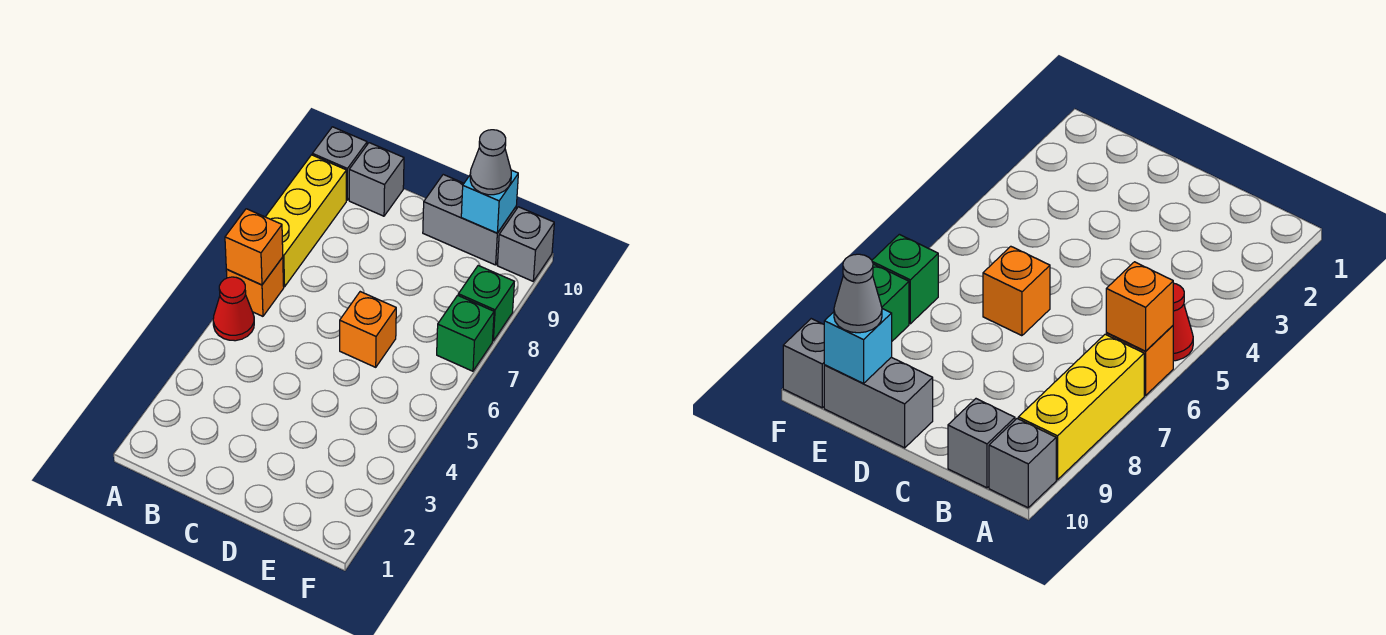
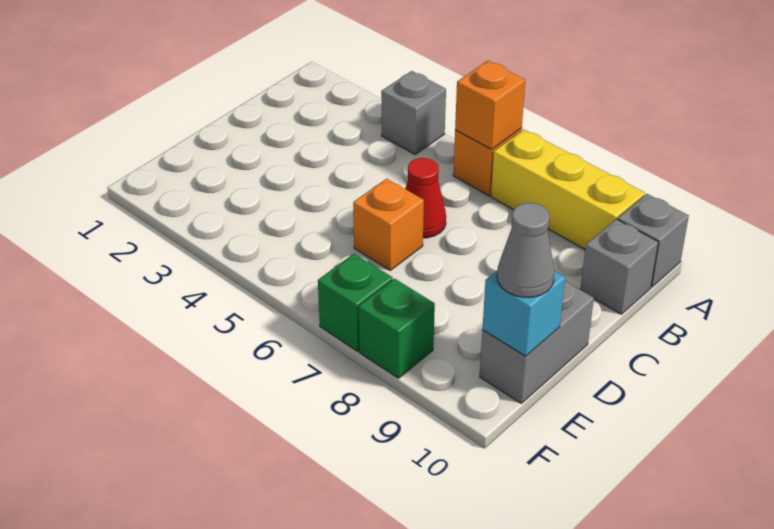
red cone A5 level 1 -> red cone C6 level 1
grey brick F10 level 1 -> grey brick A4 level 1

